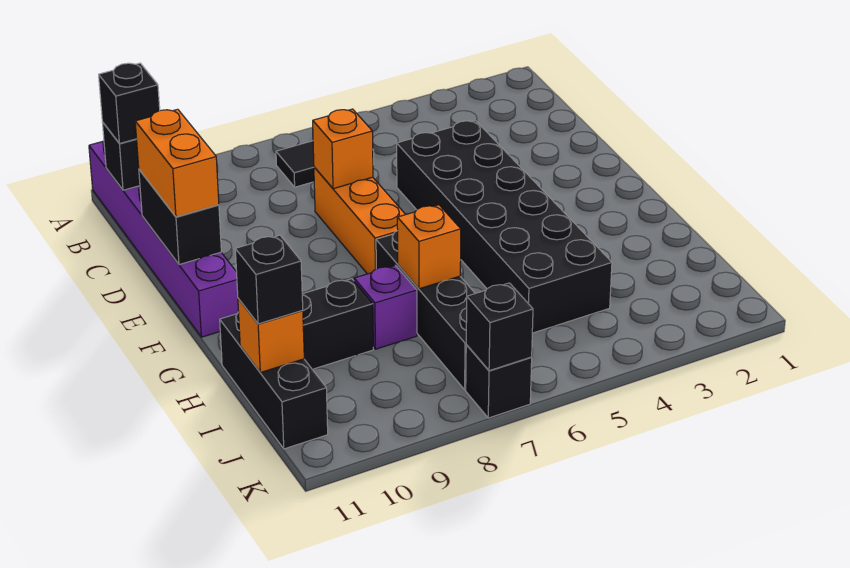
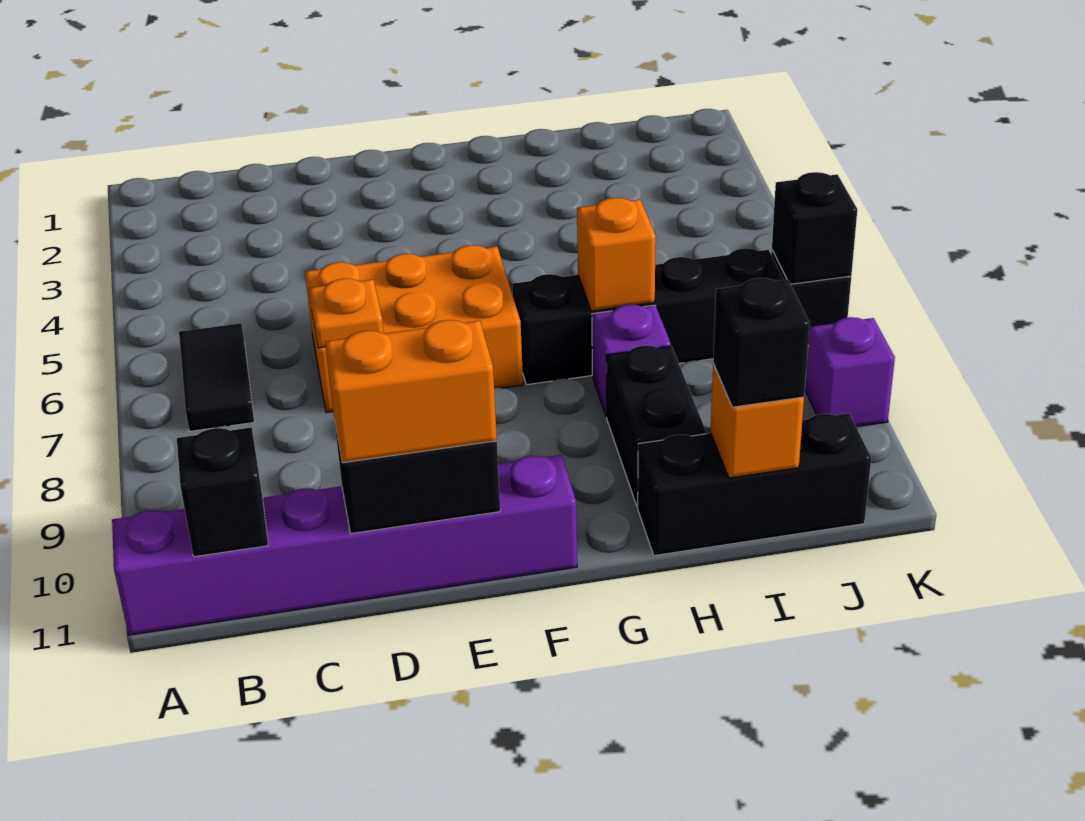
black brick B11 level 3 -> none
black brick D4:I5 level 1 -> none
orange brick D7:F7 level 1 -> orange brick D6:F7 level 1
orange brick D7 level 2 -> orange plate D7 level 2
none -> purple brick K9 level 1

